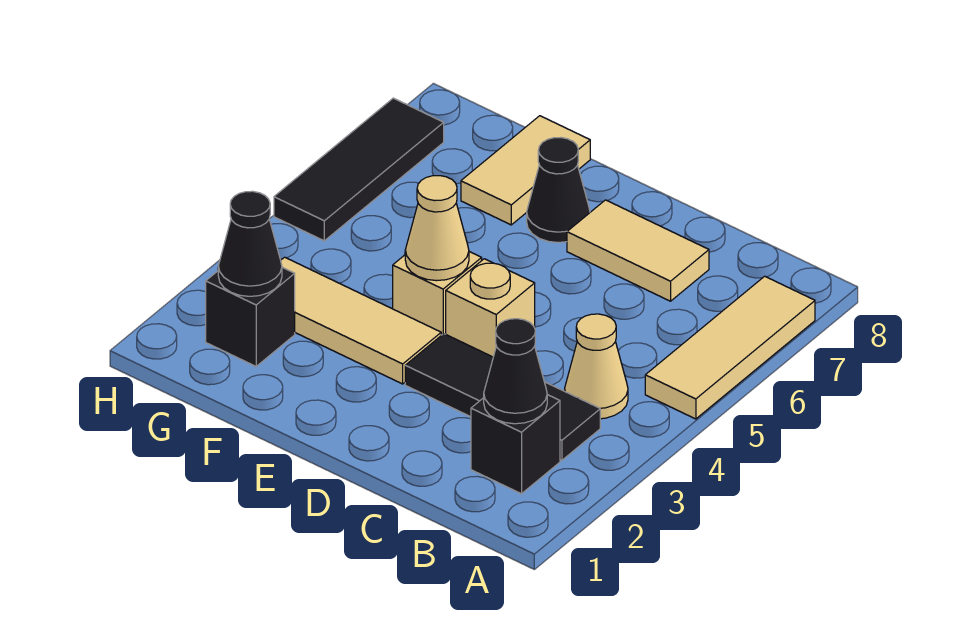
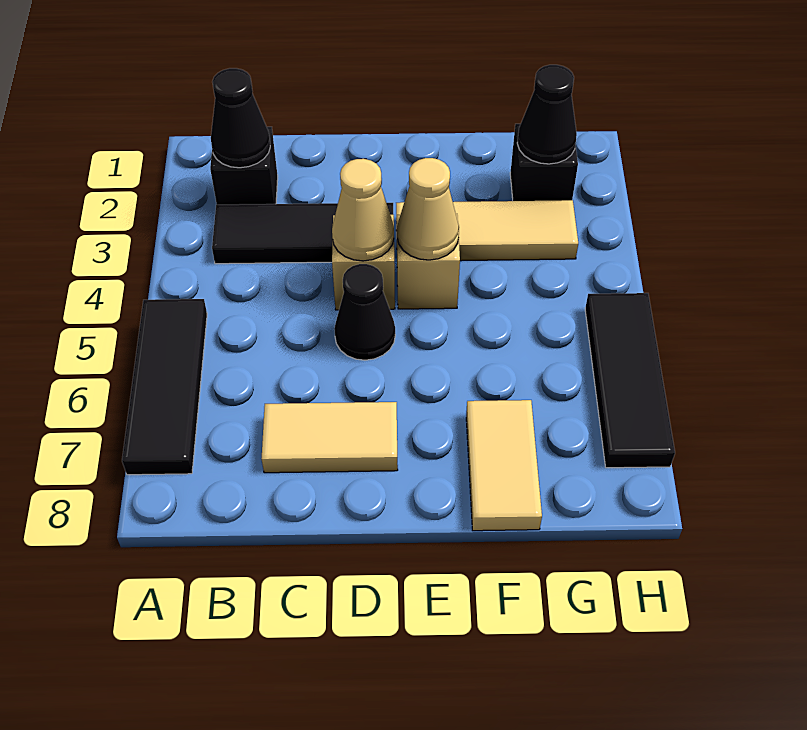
tan tile A5:A7 level 1 -> black tile A5:A7 level 1
tan cone B4 level 1 -> tan cone D4 level 2
black cone E7 level 1 -> black cone D5 level 1

